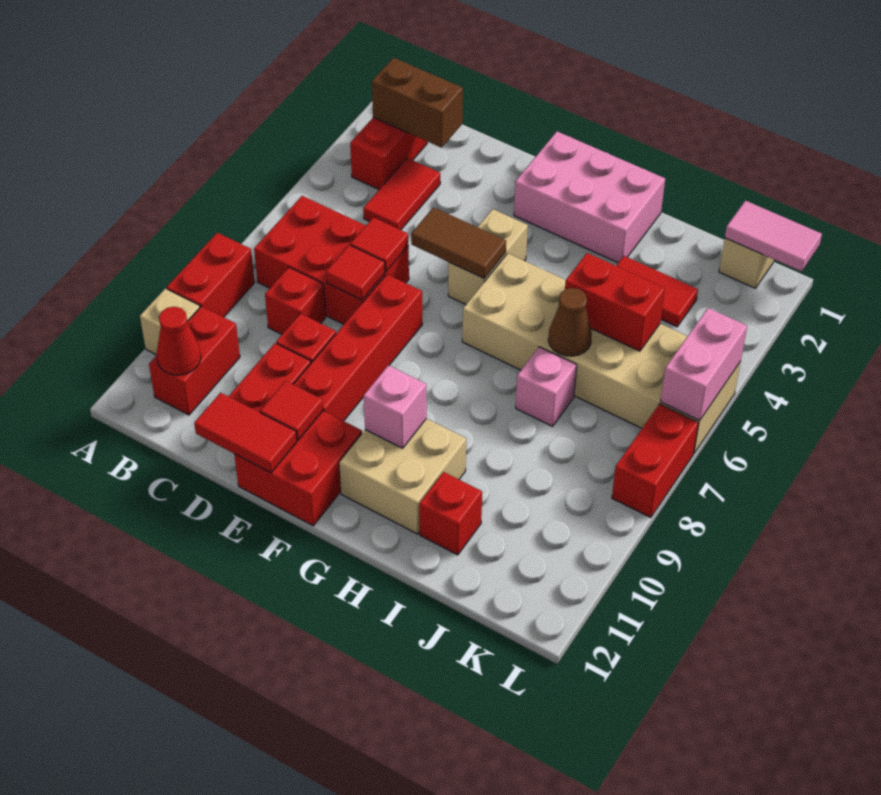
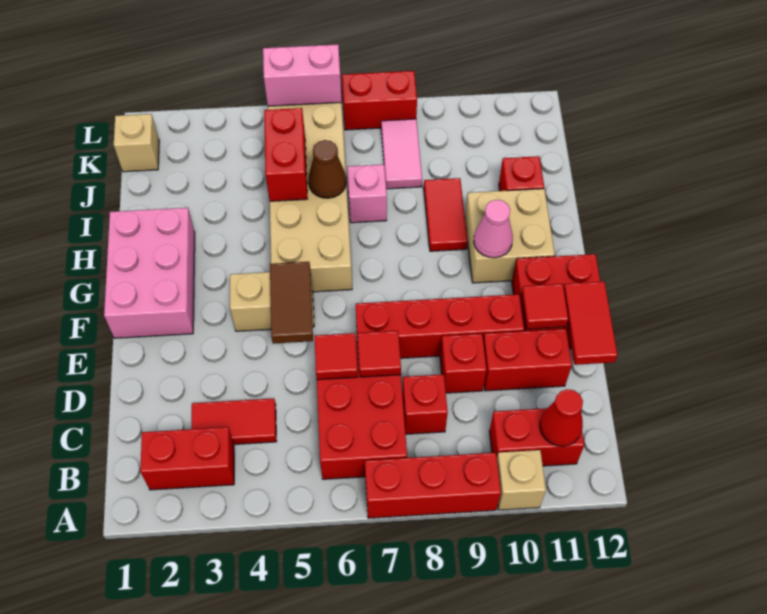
red brick A8:A9 level 1 -> red brick A7:A9 level 1
brown brick B2:C2 level 2 -> none
pink brick G10 level 2 -> pink cone G10 level 2
red tile I3:J3 level 1 -> red tile H9:I9 level 1
pink tile K1:L1 level 2 -> pink tile J8:K8 level 1

